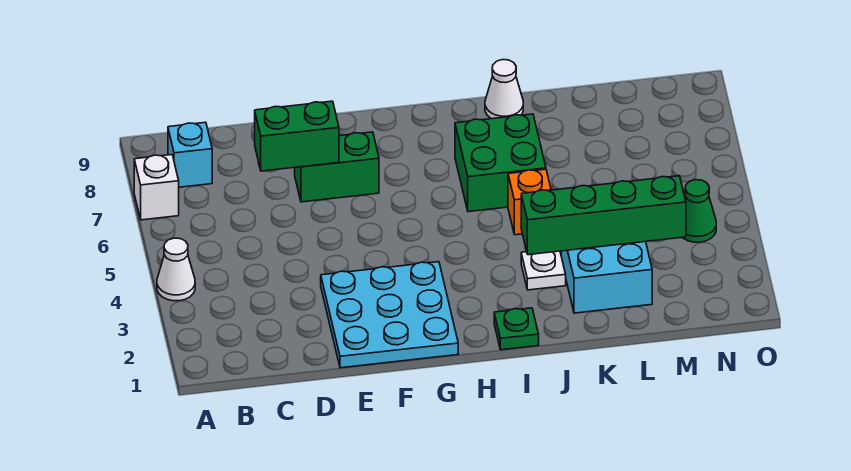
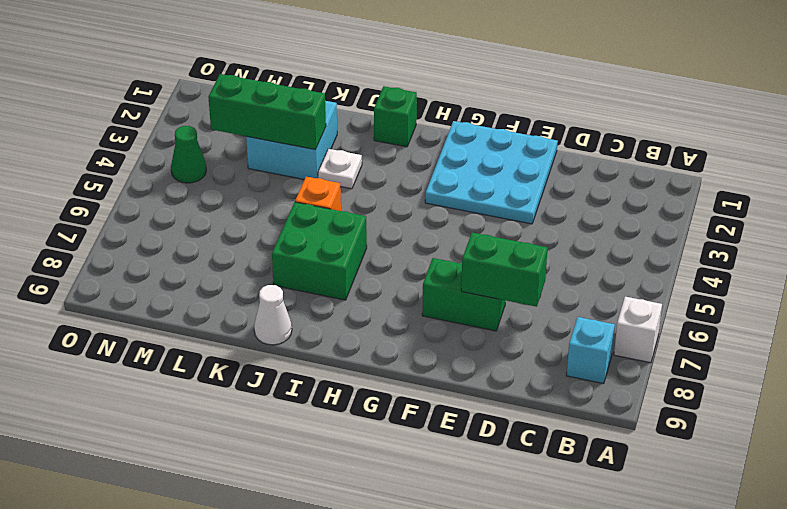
white cone A4 level 1 -> none
green plate I1 level 1 -> green brick I1 level 1
green brick J3:M3 level 2 -> green brick K3:M3 level 2

